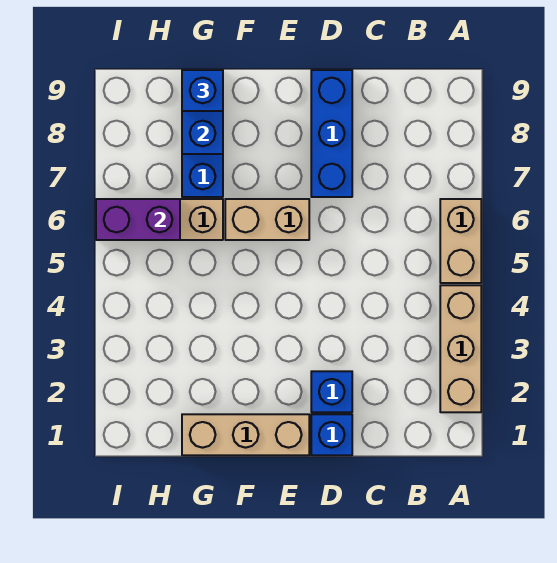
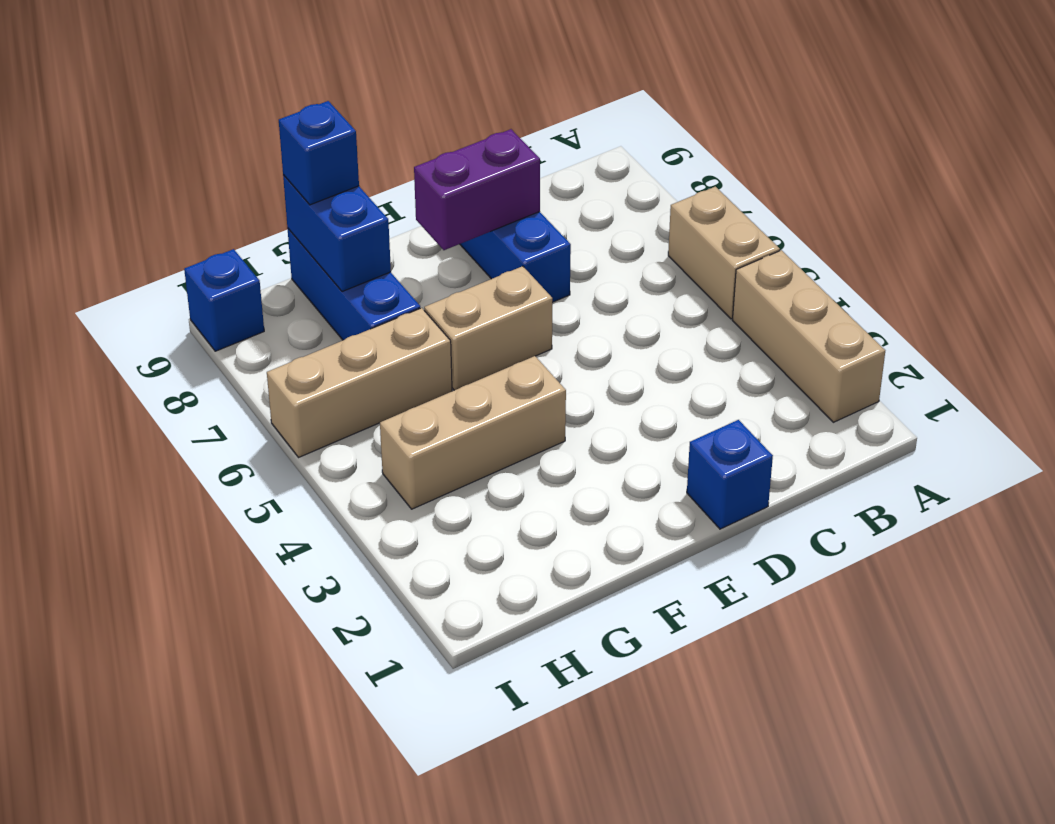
blue brick D2 level 1 -> blue brick I9 level 1
tan brick E1:G1 level 1 -> tan brick F4:H4 level 1
purple brick H6:I6 level 2 -> purple brick D8:E8 level 2

